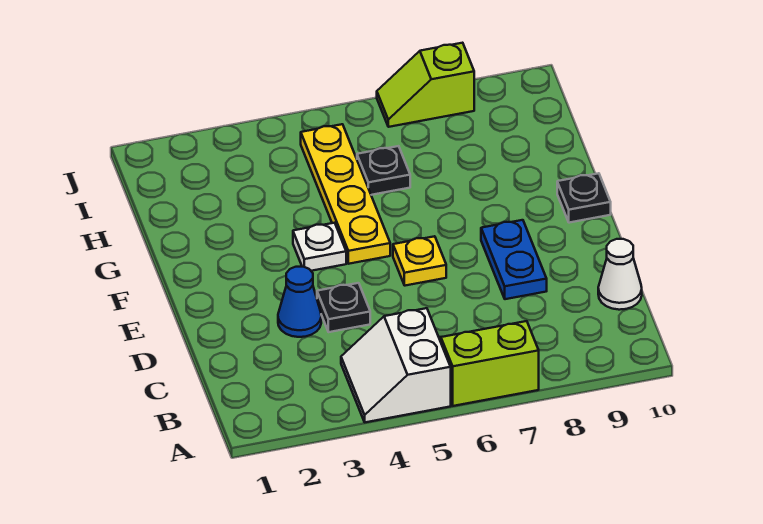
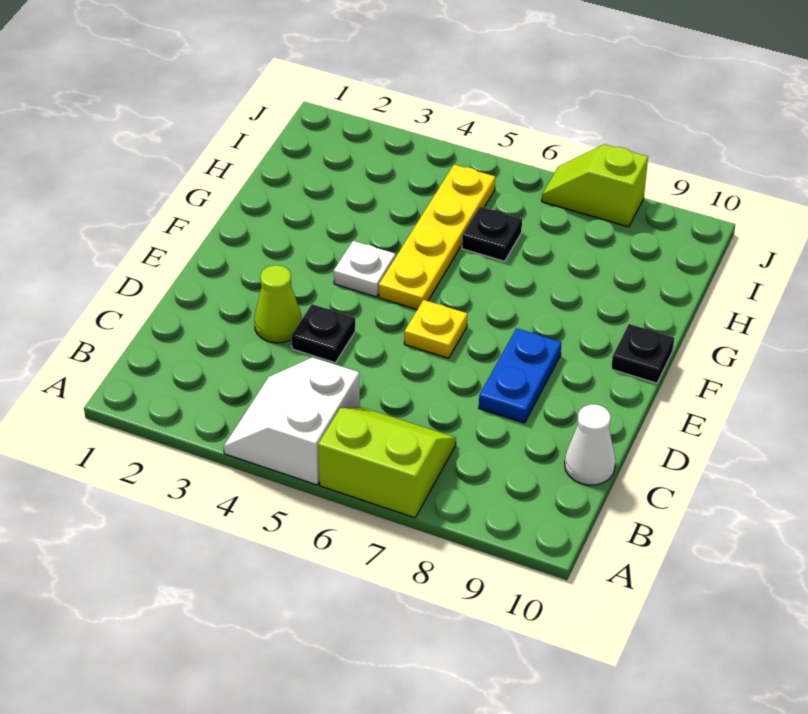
blue cone D3 level 1 -> lime cone D3 level 1

